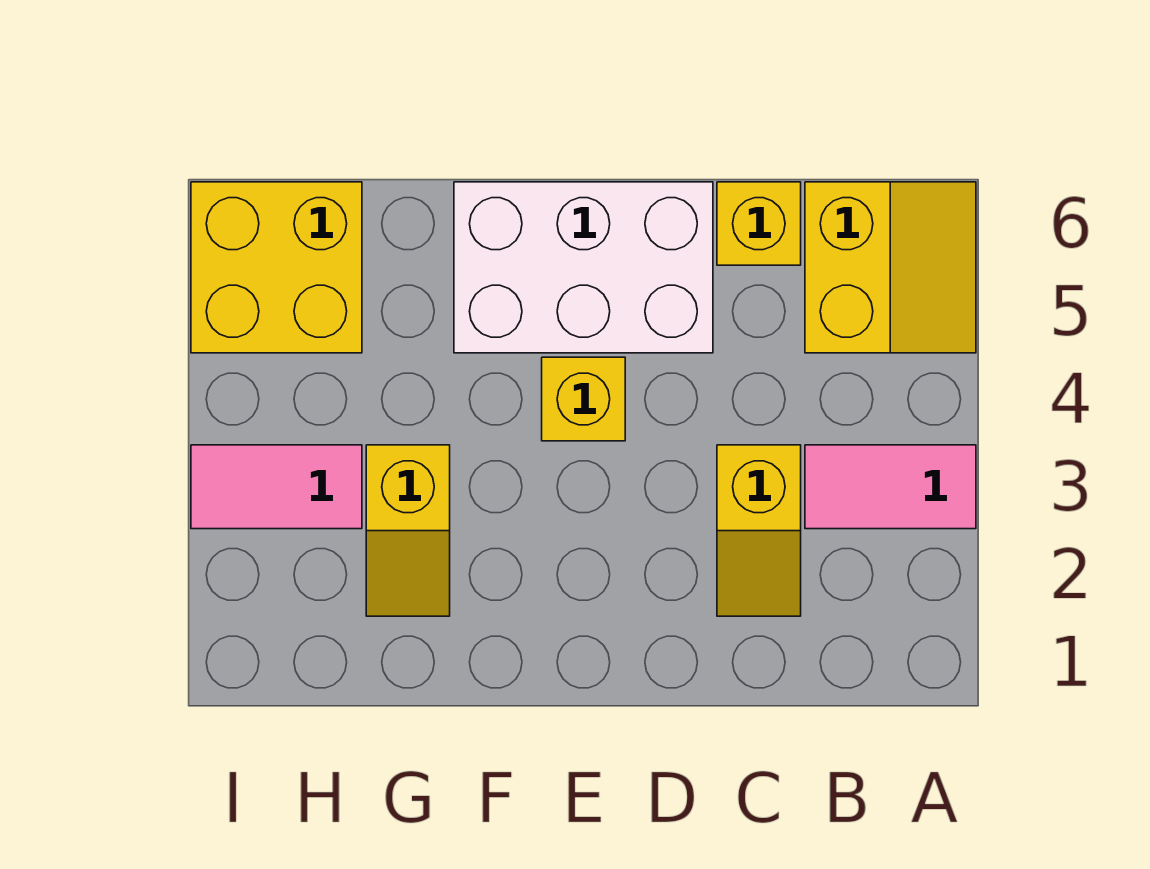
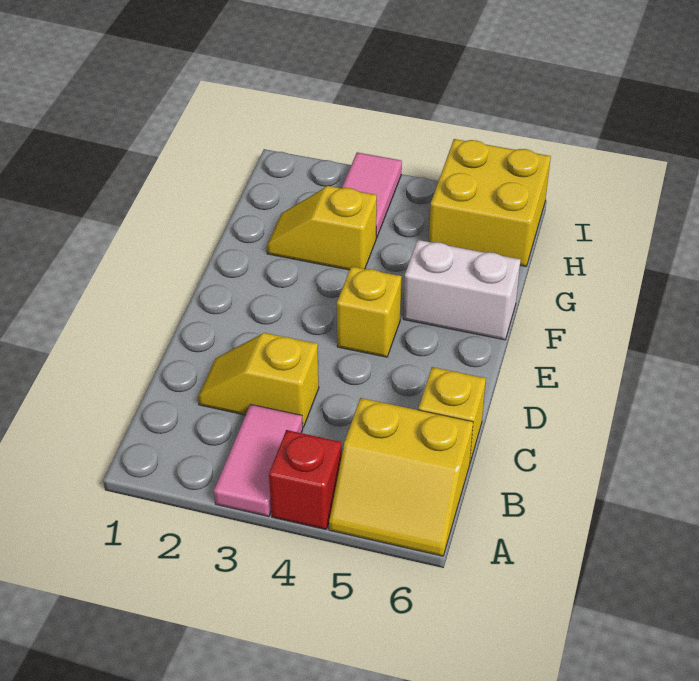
none -> red brick A4 level 1
white brick D5:F6 level 1 -> white brick F5:F6 level 1

